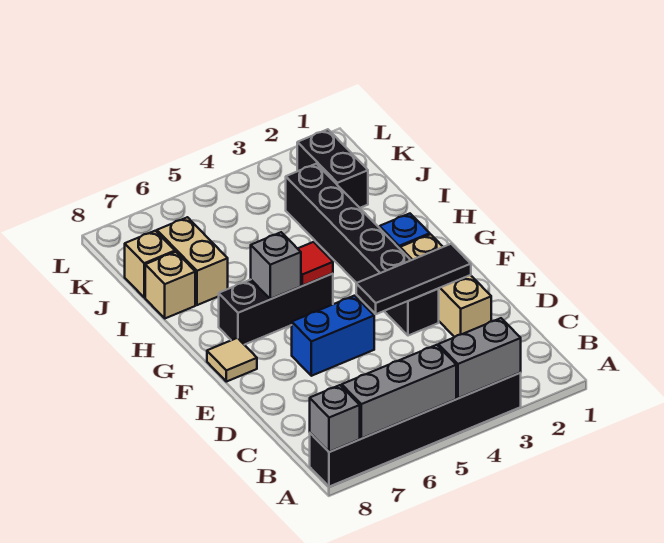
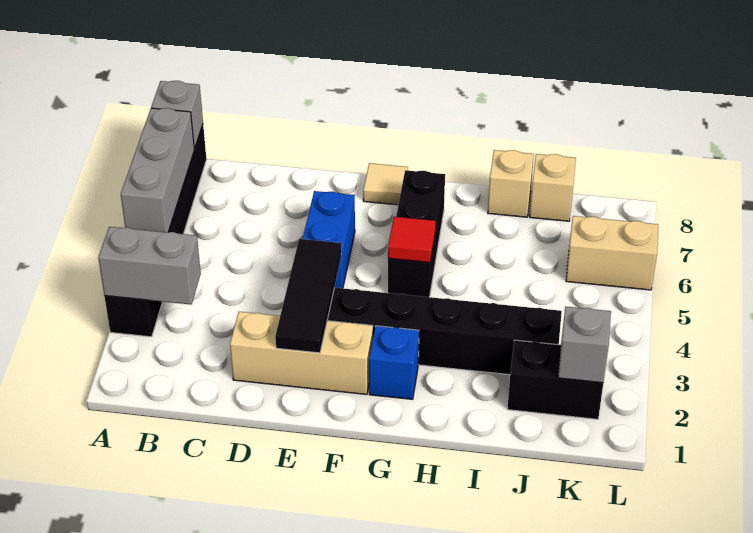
grey brick A3:A4 level 2 -> grey brick A3:B3 level 2
grey brick G6 level 2 -> grey brick K2 level 2
tan brick I7:J7 level 1 -> tan brick K6:L6 level 1

